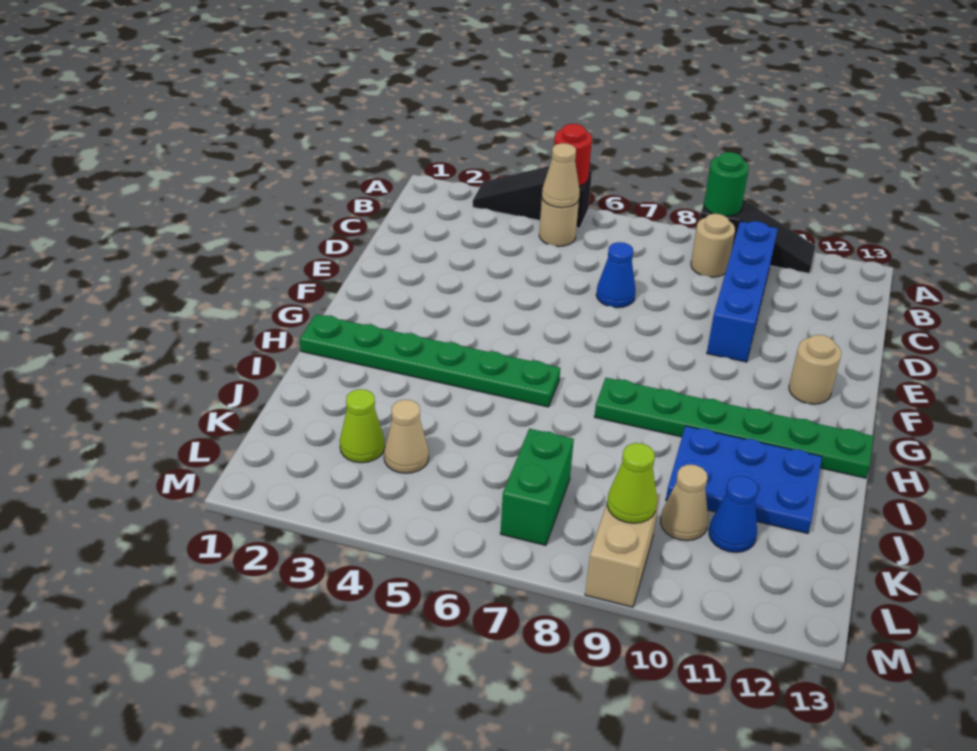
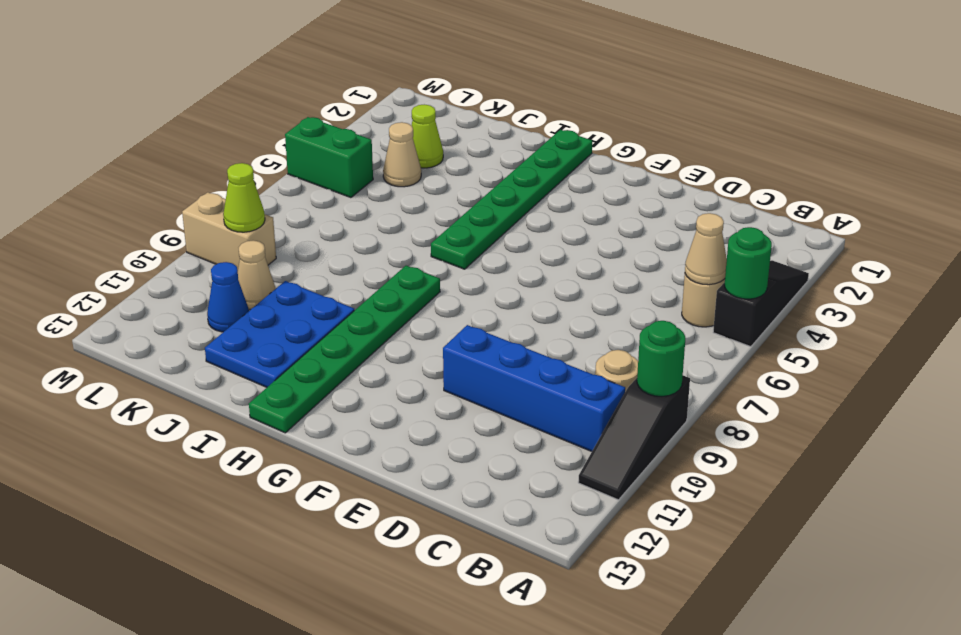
red round brick A5 level 2 -> green round brick A5 level 2
blue cone D7 level 1 -> none
tan round brick F12 level 1 -> none
green brick K7:L7 level 1 -> green brick L5:M5 level 1

